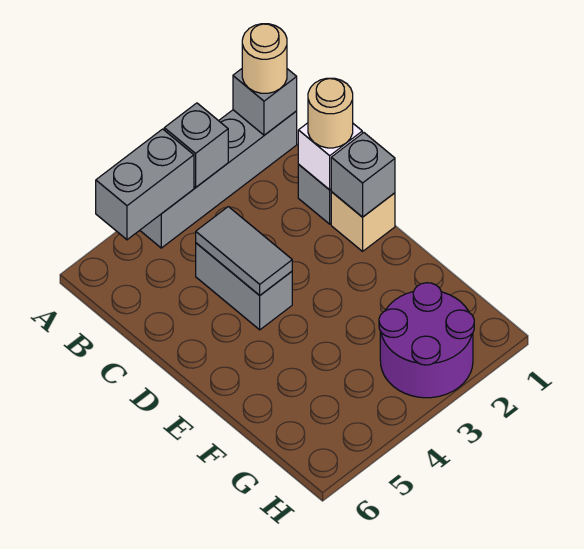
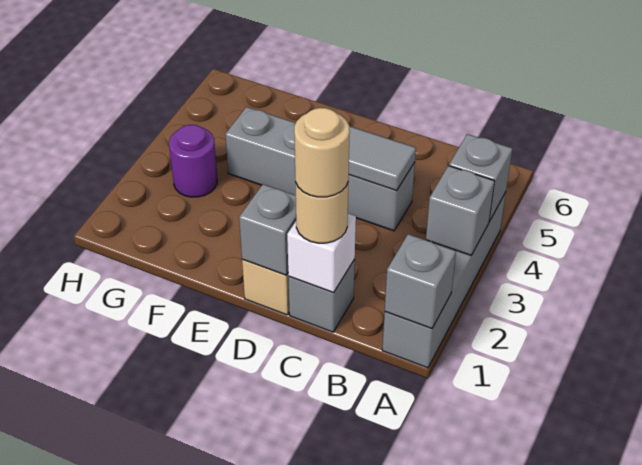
tan round brick A1 level 3 -> tan round brick C1 level 4
grey brick A4:A5 level 2 -> grey brick A4 level 2
grey brick C4:D4 level 1 -> grey brick C4:F4 level 1
purple round brick G2:H3 level 1 -> purple round brick G3 level 1

